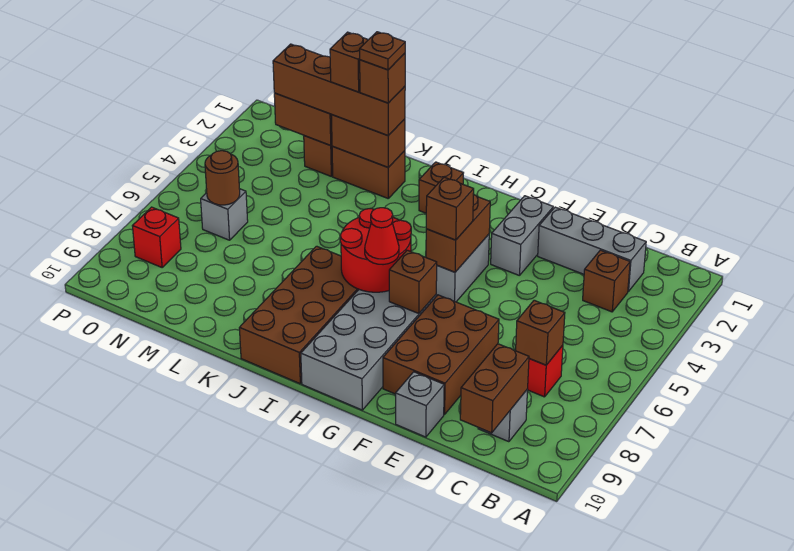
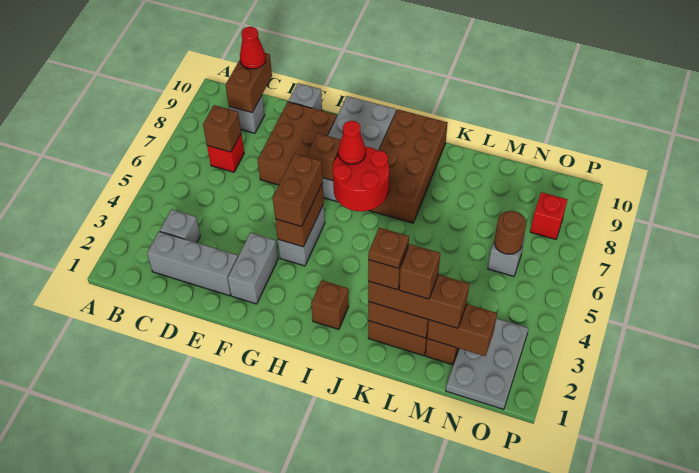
brown brick C3 level 1 -> grey brick C3 level 1
none -> red cone C10 level 3
brown brick G5 level 3 -> brown brick G4:G5 level 3
brown brick K2:N2 level 3 -> brown brick K2:M2 level 3
none -> grey plate N1:O3 level 1

